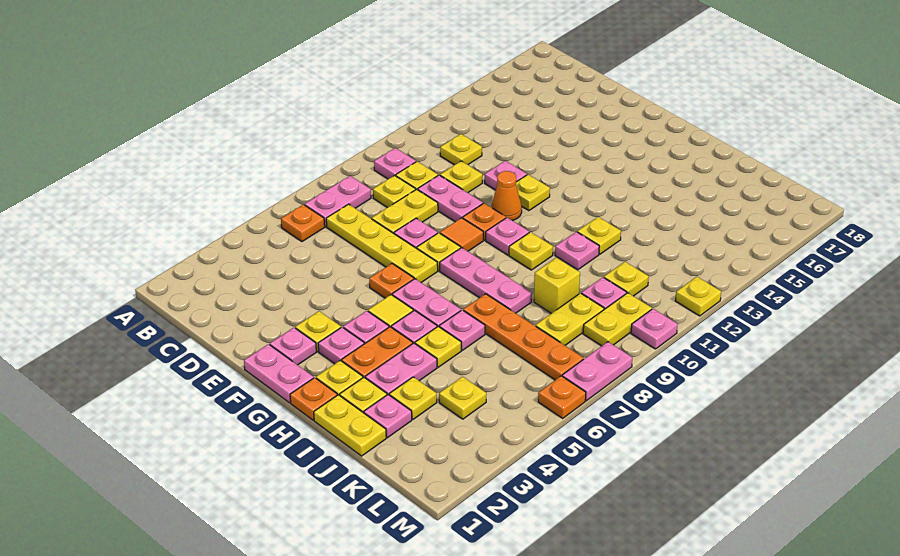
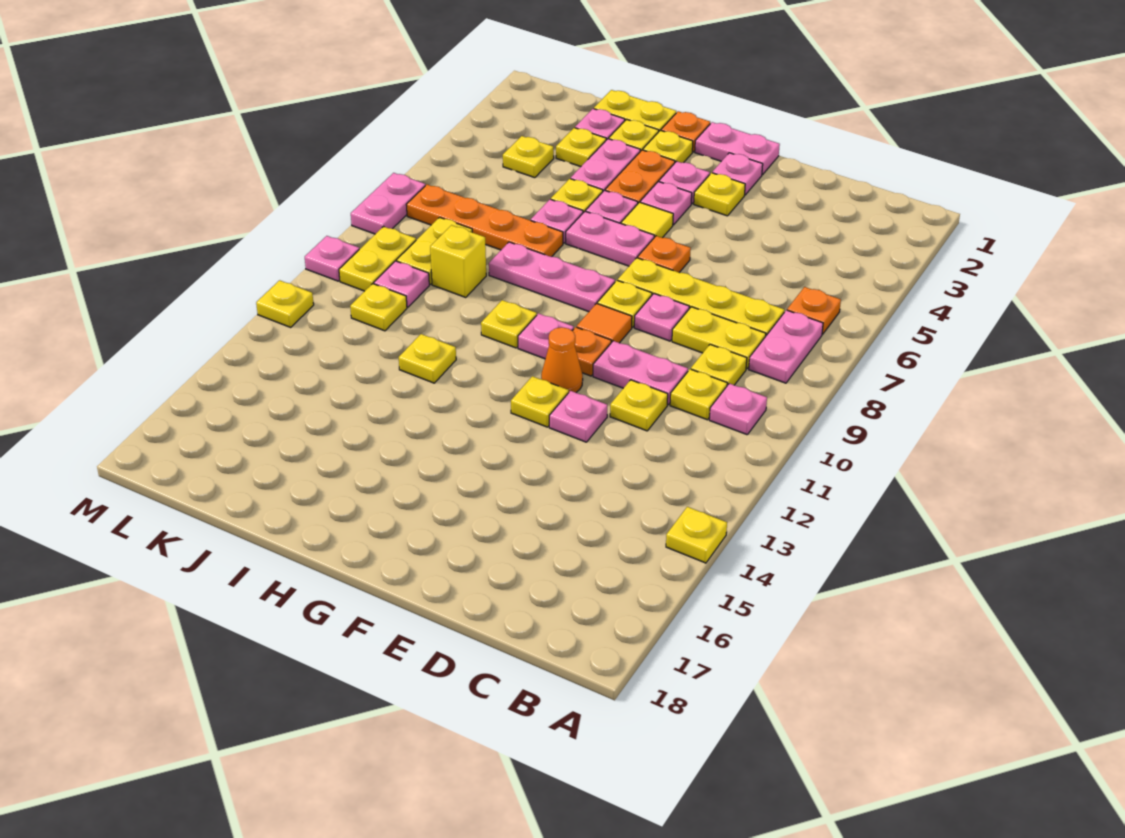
yellow plate C12 level 1 -> yellow plate A14 level 1
yellow plate D8:D9 level 1 -> yellow plate C8:D8 level 1
pink plate I11 level 1 -> none
orange plate M6 level 1 -> none

